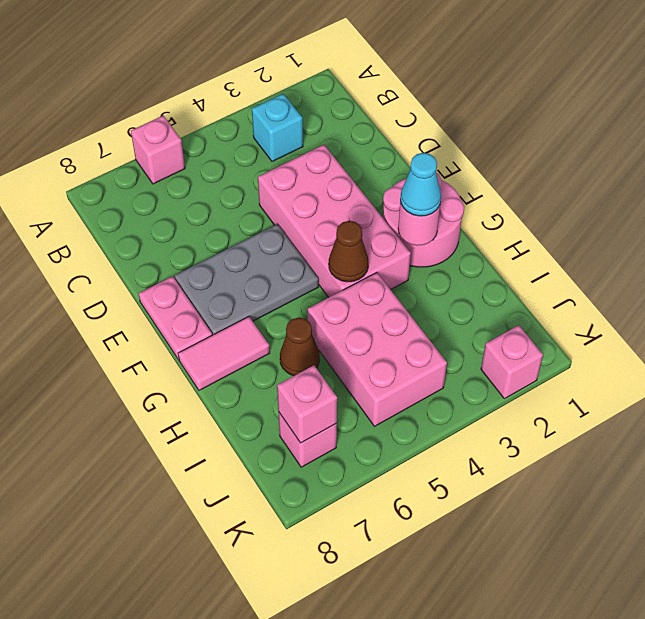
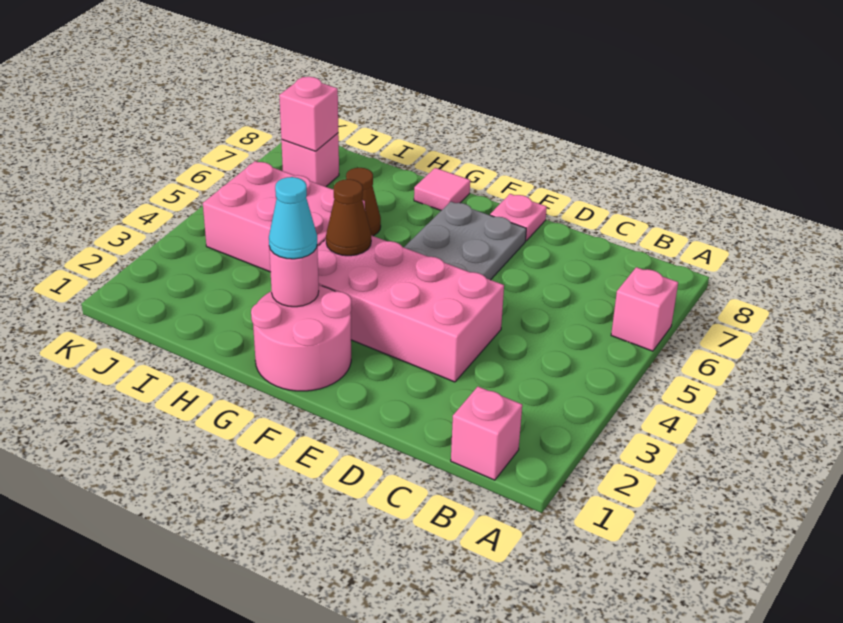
cyan brick B3 level 1 -> none
pink plate E8:F8 level 1 -> pink plate E8 level 1
pink tile G7:G8 level 1 -> pink tile G8 level 1
pink brick K2 level 1 -> pink brick B1 level 1

